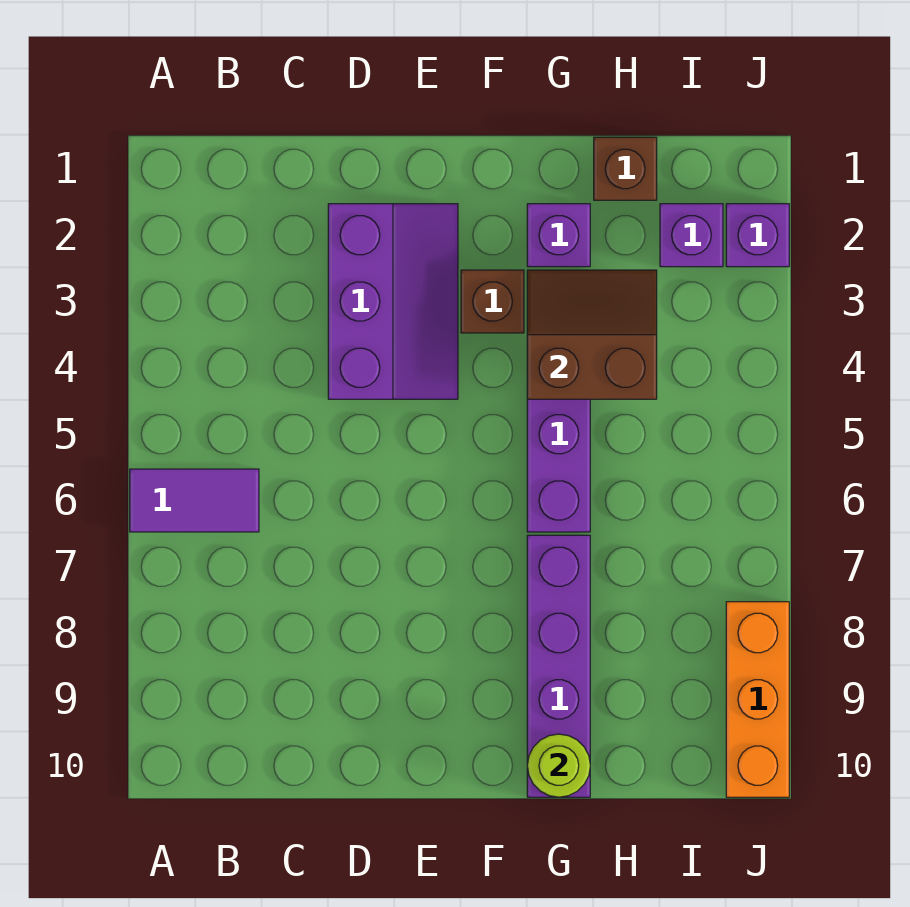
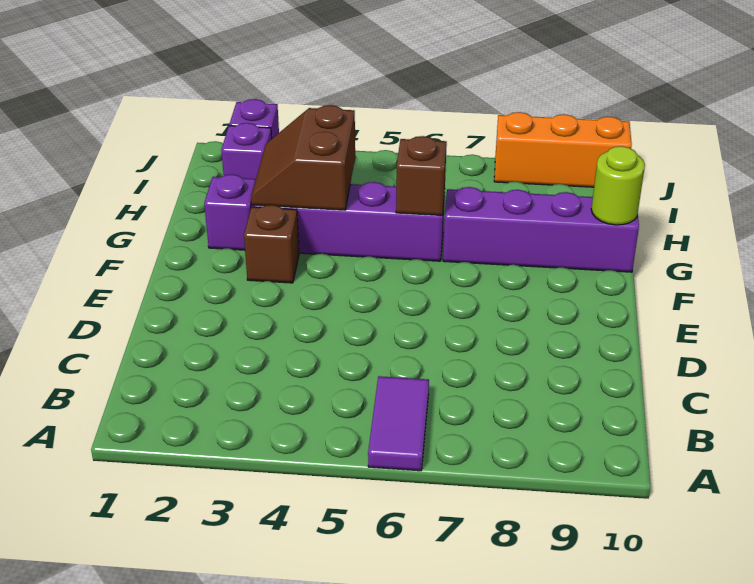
purple slope D2:E4 level 1 top D -> none
brown brick H1 level 1 -> brown brick G6 level 2

